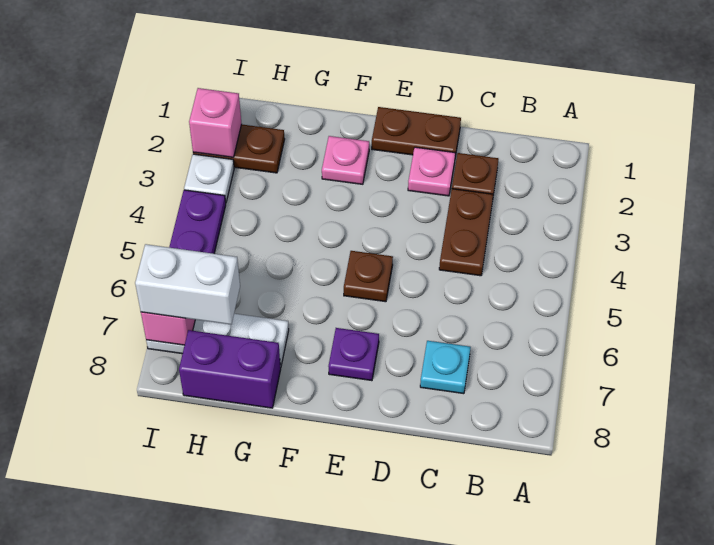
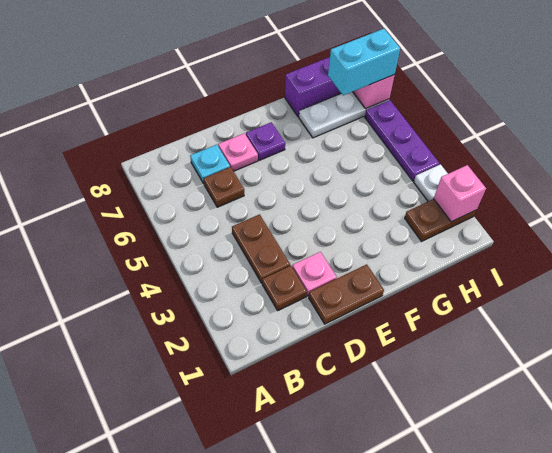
brown plate E5 level 1 -> brown plate C6 level 1
pink plate F2 level 1 -> pink plate D7 level 1
white brick H7:I7 level 3 -> cyan brick H7:I7 level 3

